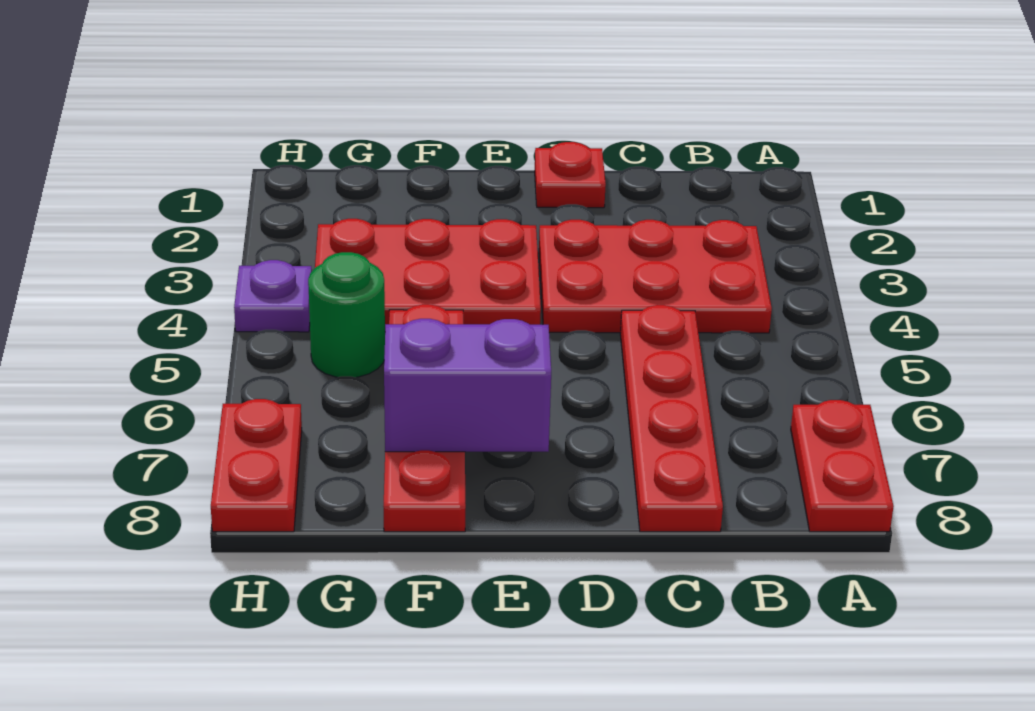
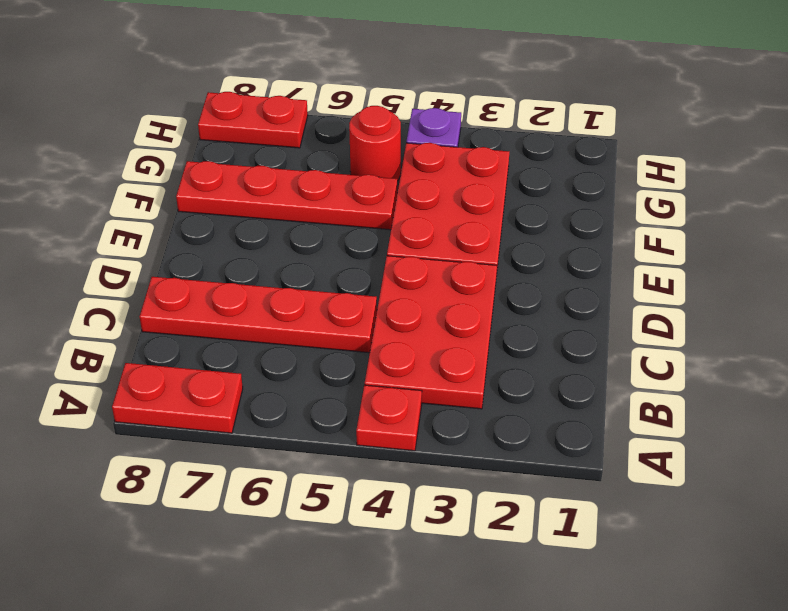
red plate D1 level 1 -> red plate A4 level 1
purple brick E7:F7 level 2 -> none
green round brick G5 level 1 -> red round brick G5 level 1

